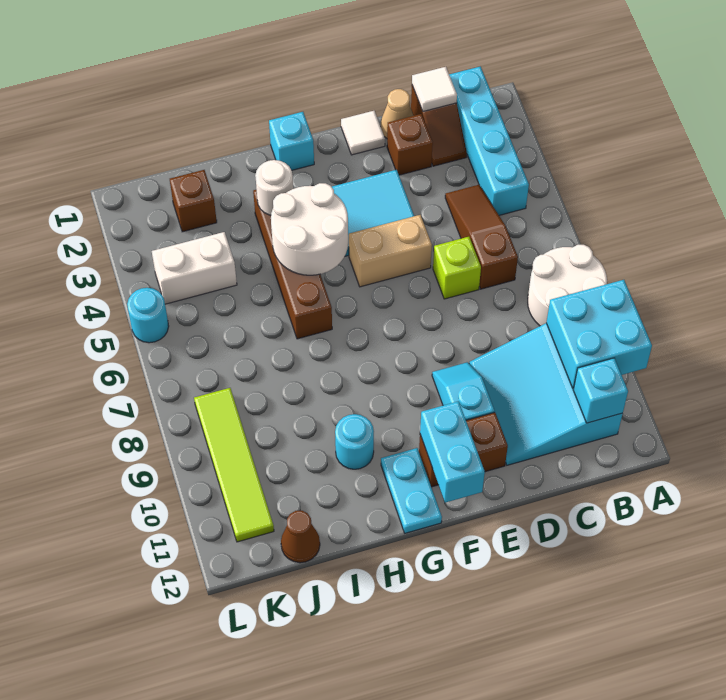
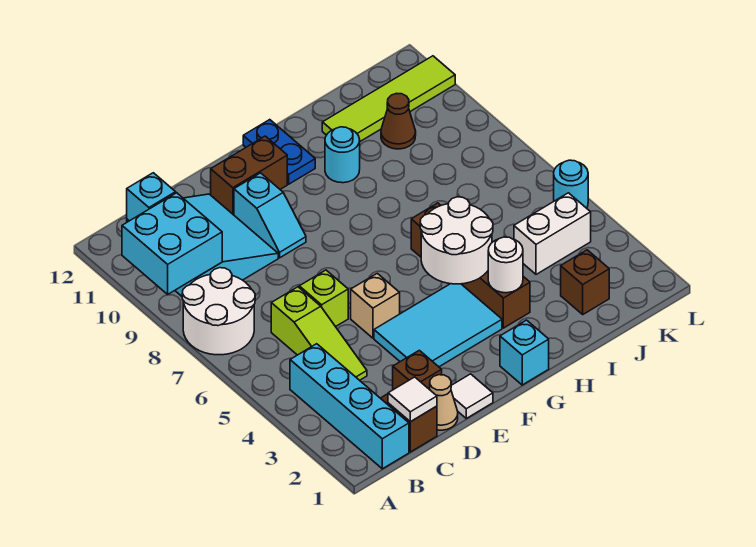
brown slope C4:C6 level 1 top 6 -> lime slope C4:C6 level 1 top 6
tan brick E5:F5 level 1 -> tan brick E5 level 1
cyan brick F11:F12 level 2 -> none
cyan plate G11:G12 level 1 -> blue plate G11:G12 level 1
brown cone J12 level 1 -> brown cone J10 level 1
lime tile K8:K11 level 1 -> lime tile I11:L11 level 1

